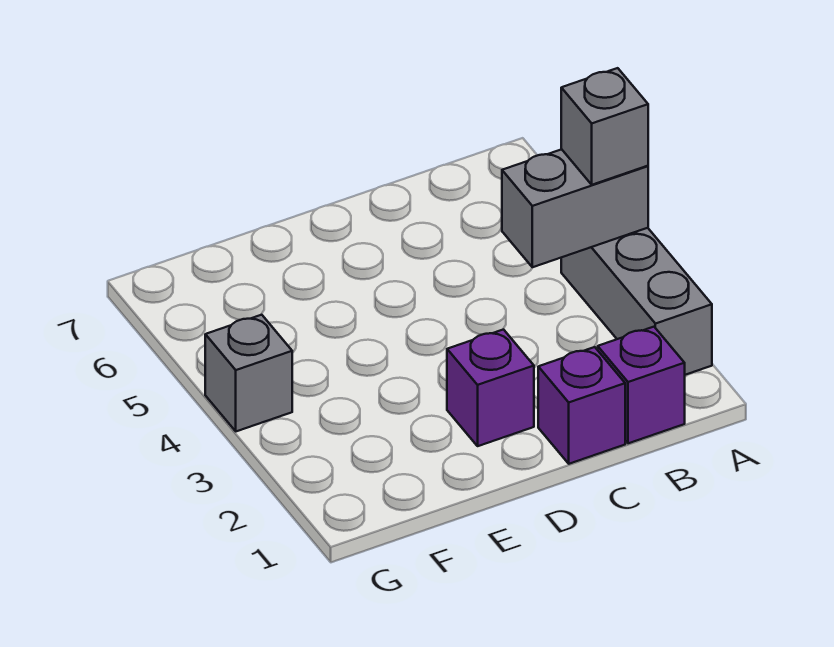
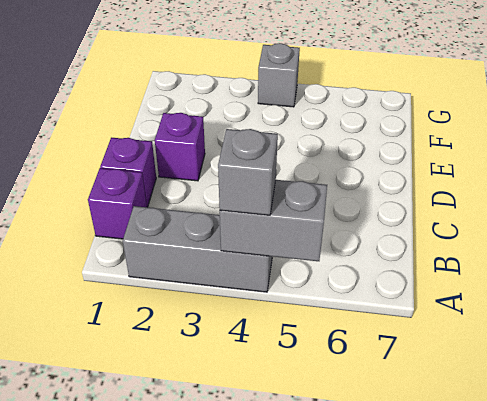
grey brick A4:B4 level 2 -> grey brick A4:A5 level 2

